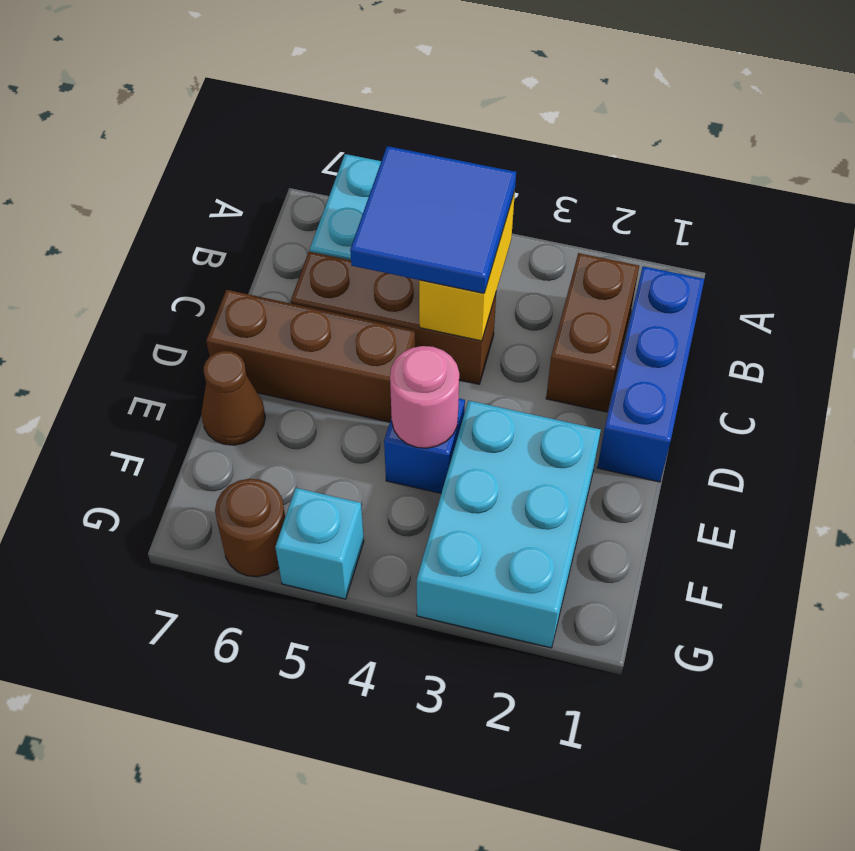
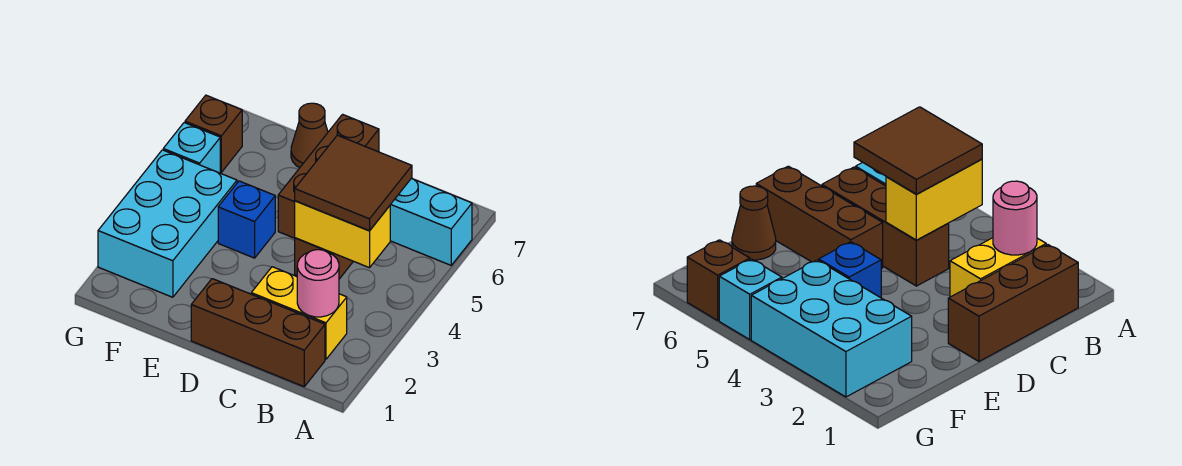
blue brick B1:D1 level 1 -> brown brick B1:D1 level 1
brown brick B2:C2 level 1 -> yellow brick B2:C2 level 1
blue tile B4:C5 level 3 -> brown tile B4:C5 level 3
cyan brick E2:G3 level 1 -> cyan brick F2:G4 level 1
pink round brick E4 level 2 -> pink round brick B2 level 2
brown round brick G6 level 1 -> brown brick G6 level 1

